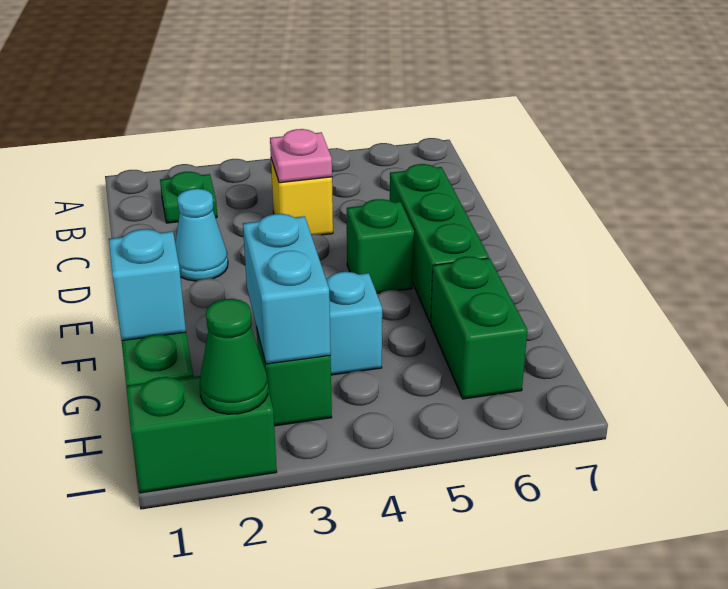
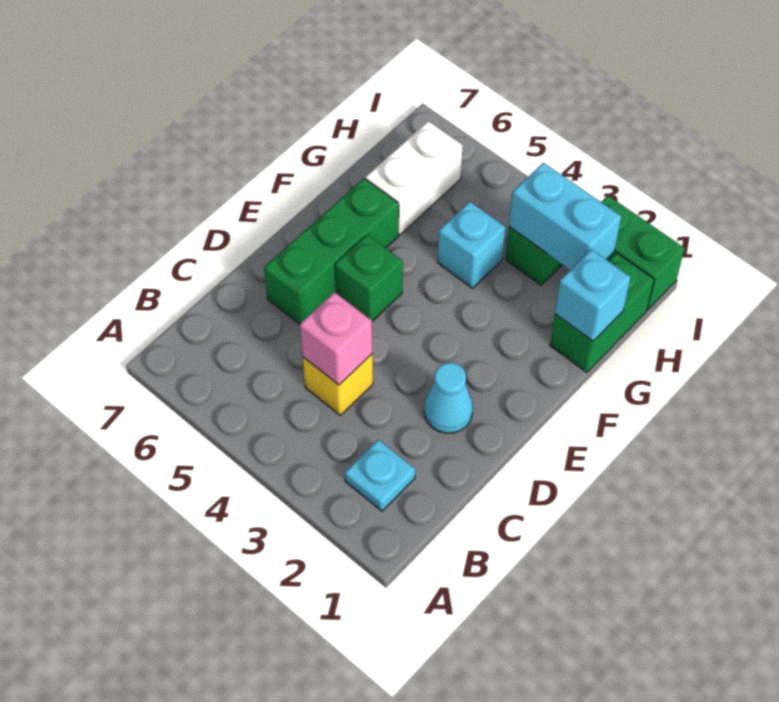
green plate B2 level 1 -> cyan plate B2 level 1
pink plate C4 level 2 -> pink brick C4 level 2
cyan brick G3:H3 level 2 -> cyan brick H2:H3 level 2
green brick G6:H6 level 1 -> white brick G6:H6 level 1
green cone I2 level 2 -> none

